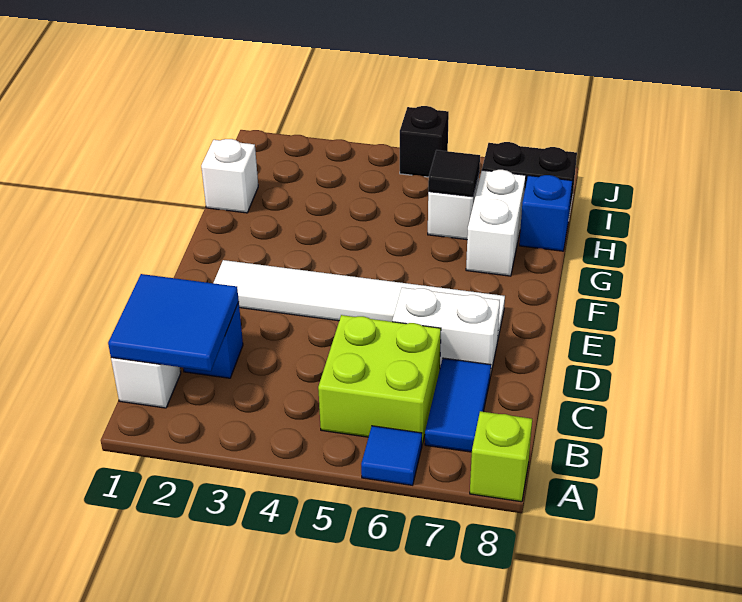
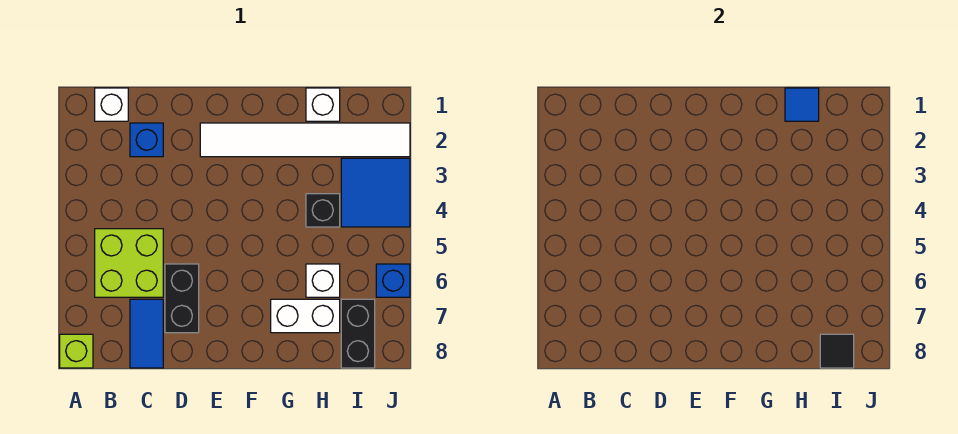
blue tile A6 level 1 -> blue tile H1 level 2
blue tile B1:C2 level 2 -> blue tile I3:J4 level 1
blue tile B7:C7 level 1 -> blue tile C7:C8 level 1
white brick D6:D7 level 1 -> black brick D6:D7 level 1
white tile E2:E7 level 1 -> white tile E2:J2 level 1
black tile H6 level 2 -> black tile I8 level 2
blue brick H8 level 1 -> blue brick J6 level 1
black brick J5 level 1 -> black brick H4 level 1

